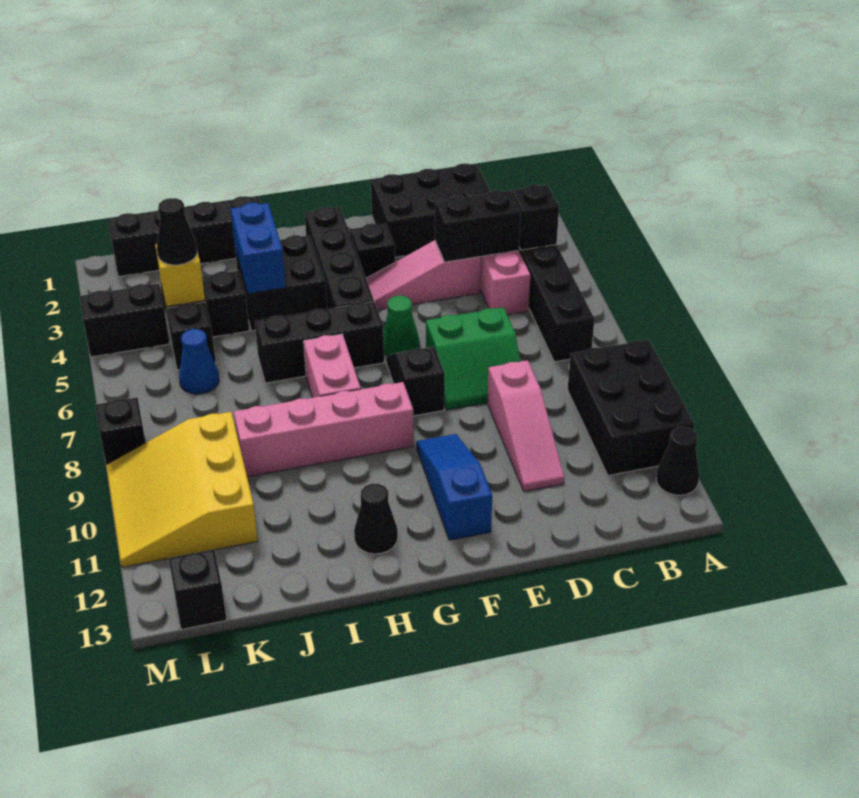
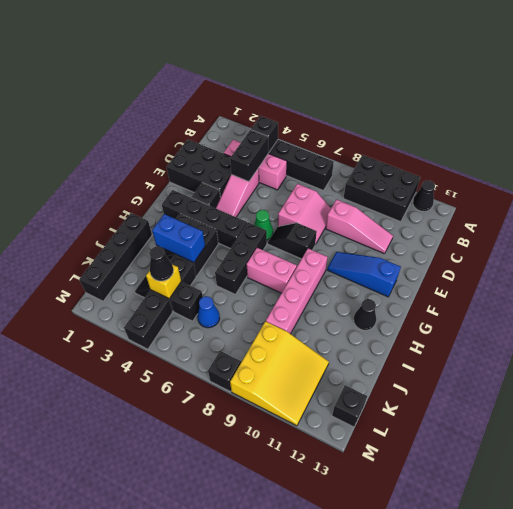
black brick C1:E2 level 1 -> black brick D1:E3 level 1
green slope D7:E8 level 1 top 7 -> pink slope D7:E8 level 1 top 7
yellow slope K9:M11 level 1 top K -> yellow slope K9:M11 level 1 top 9

